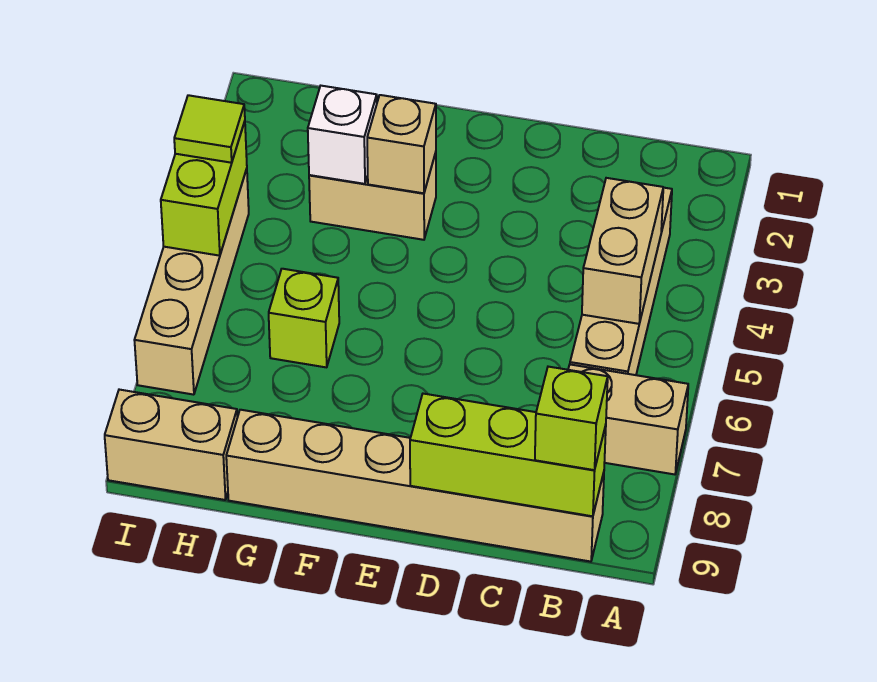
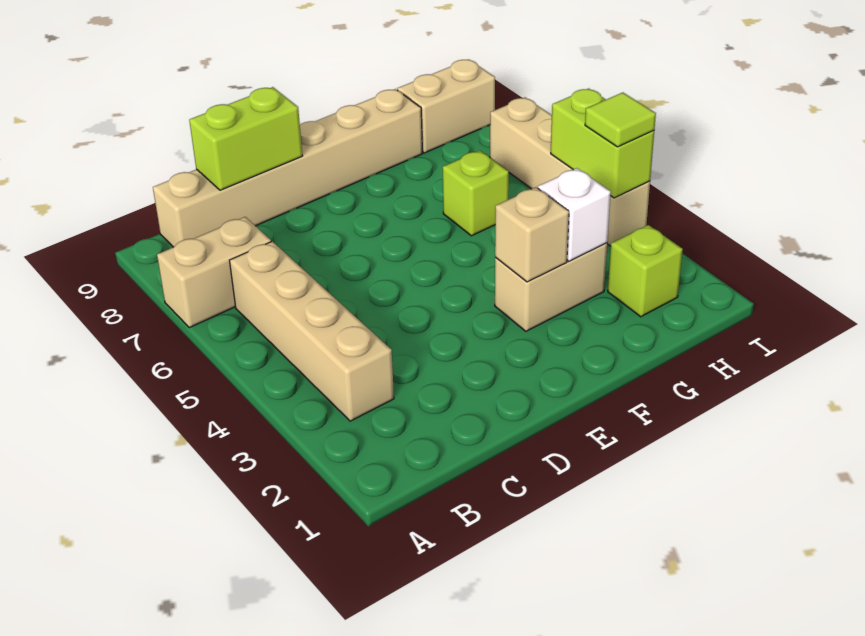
tan brick B4:B5 level 2 -> none
lime brick B9:D9 level 2 -> lime brick C9:D9 level 2
lime brick B9 level 3 -> lime brick H2 level 1

